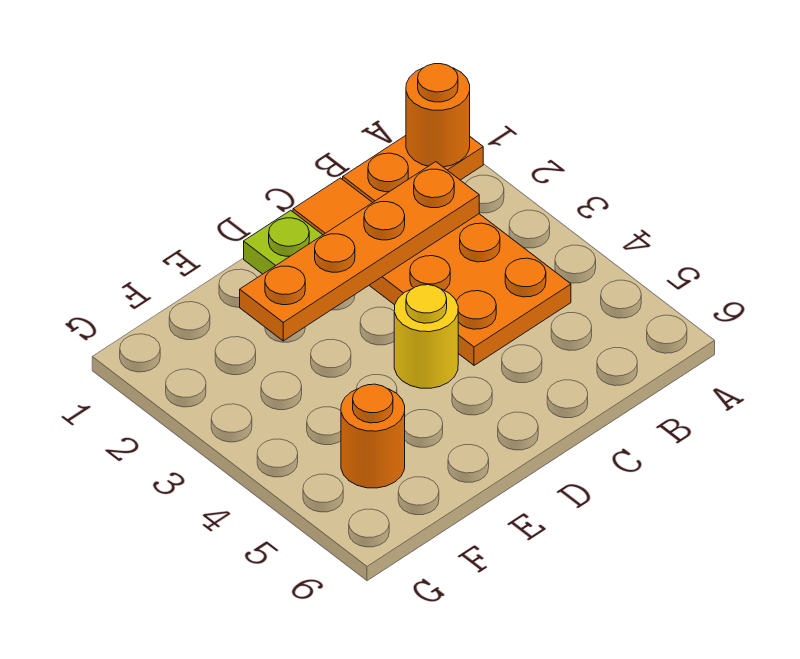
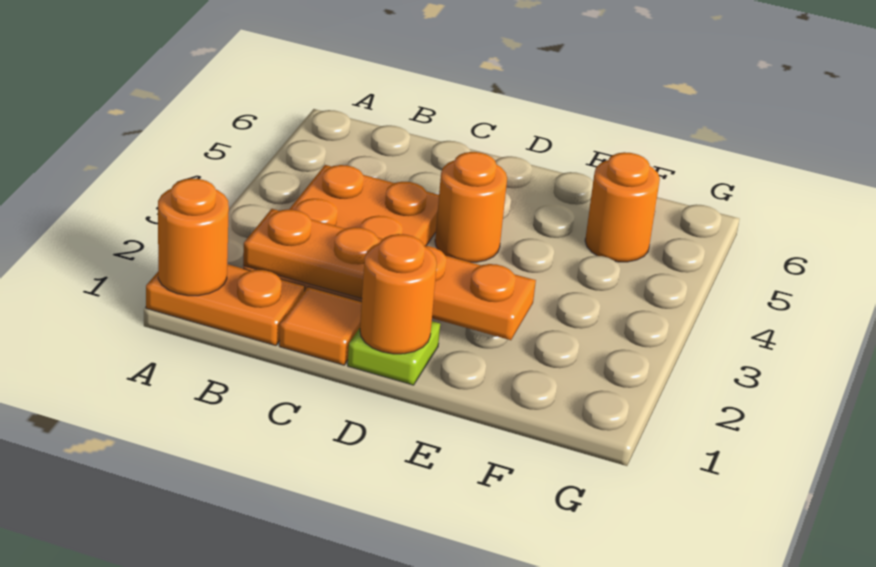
none -> orange round brick D1 level 2
yellow round brick D4 level 1 -> orange round brick D4 level 1

